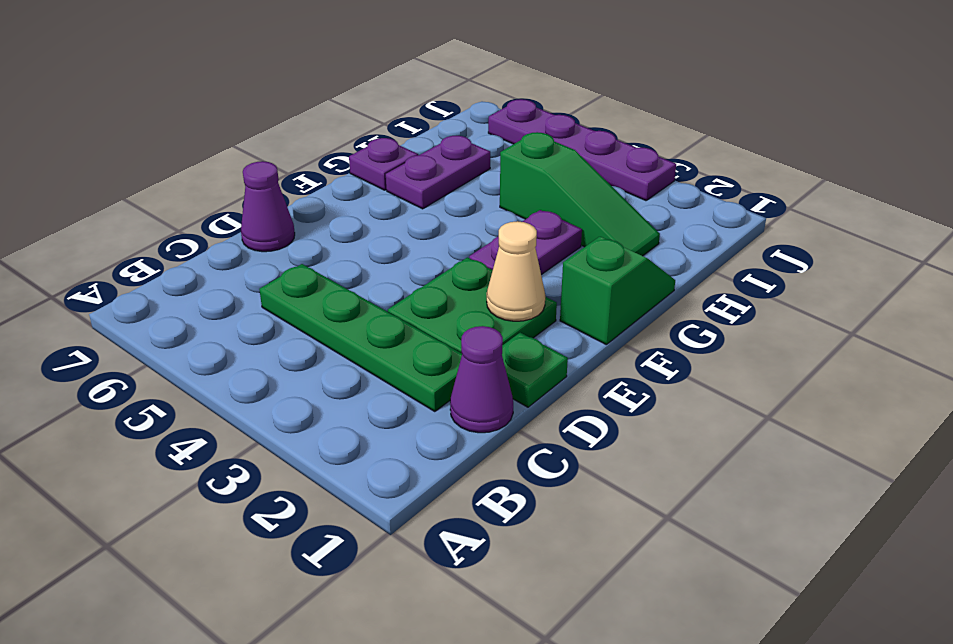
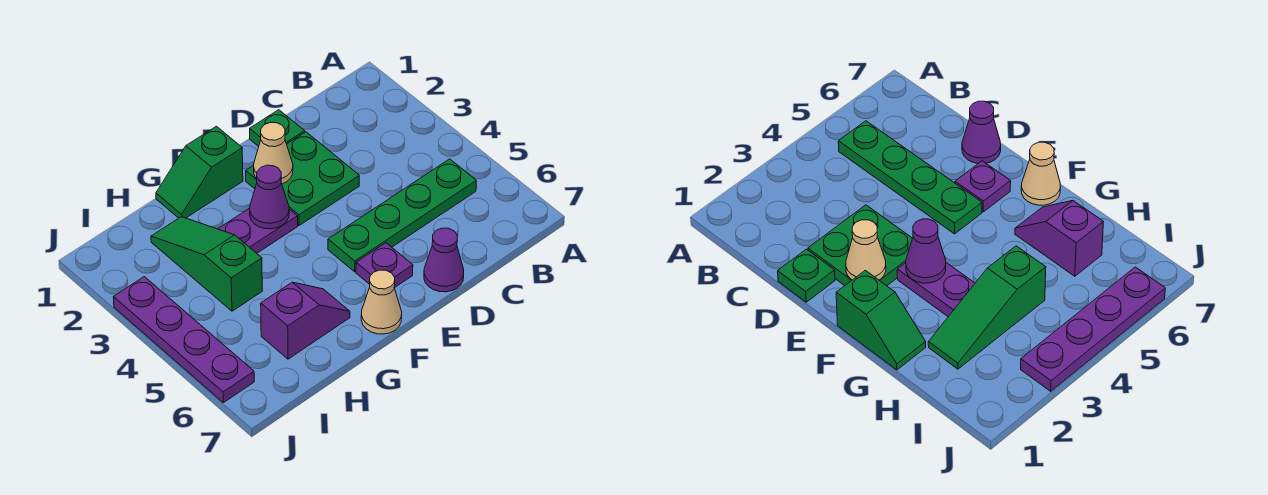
purple cone C1 level 1 -> purple cone F3 level 2
green plate C2:C5 level 1 -> green plate B5:E5 level 1
none -> tan cone F7 level 1
purple plate G6:H6 level 1 -> purple slope G6:H6 level 1 top H
purple plate G7 level 1 -> purple plate E6 level 1

